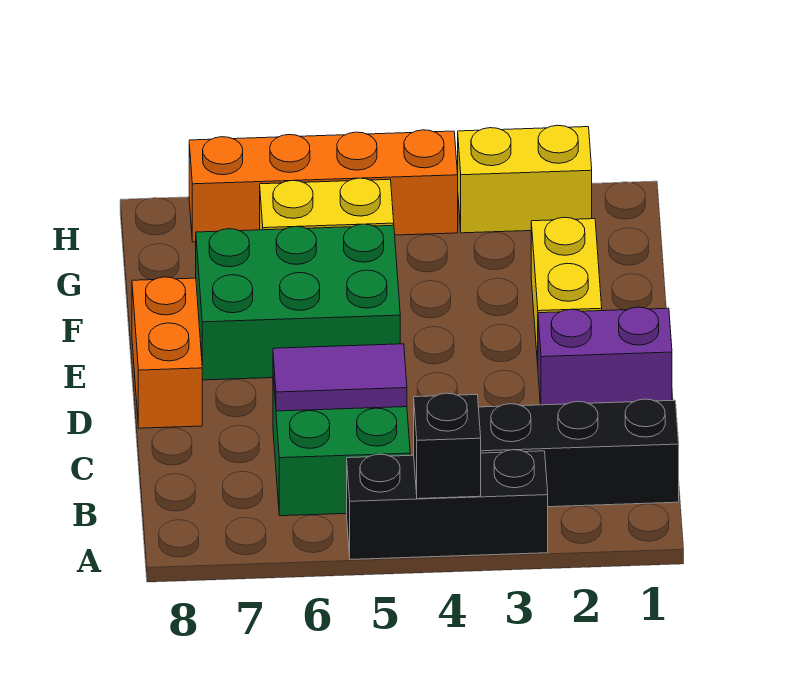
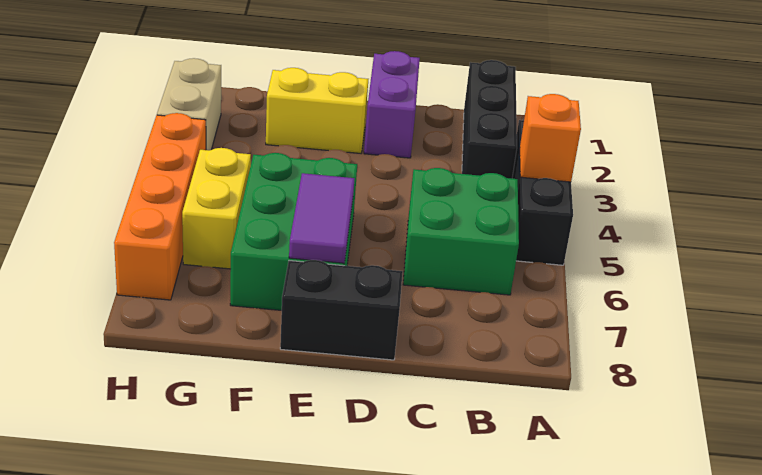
black brick A4 level 2 -> orange brick A4 level 2
purple tile C5:C6 level 2 -> purple tile E6:E7 level 2
orange brick D8:E8 level 1 -> black brick D8:E8 level 1
yellow brick H2:H3 level 1 -> tan brick H2:H3 level 1

